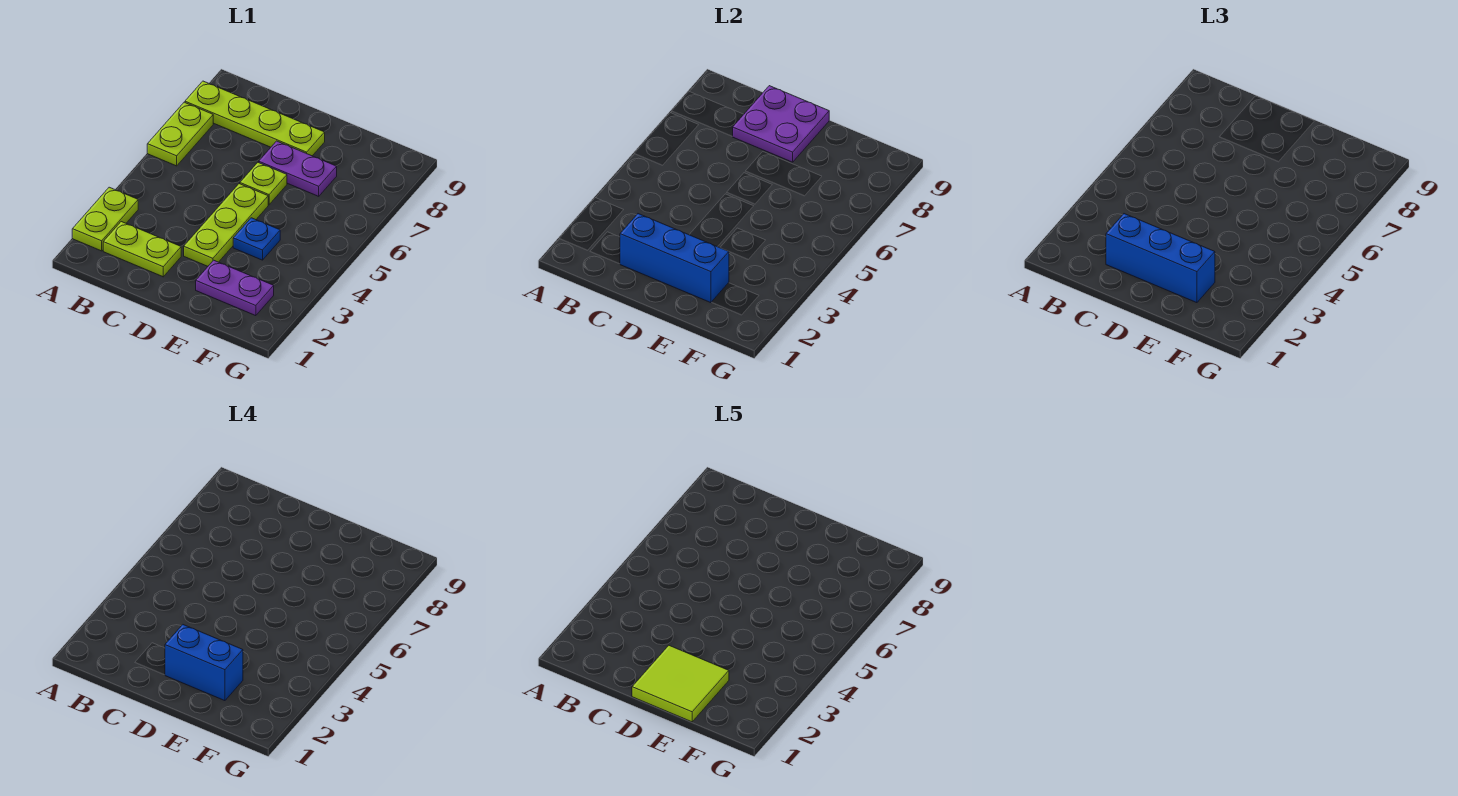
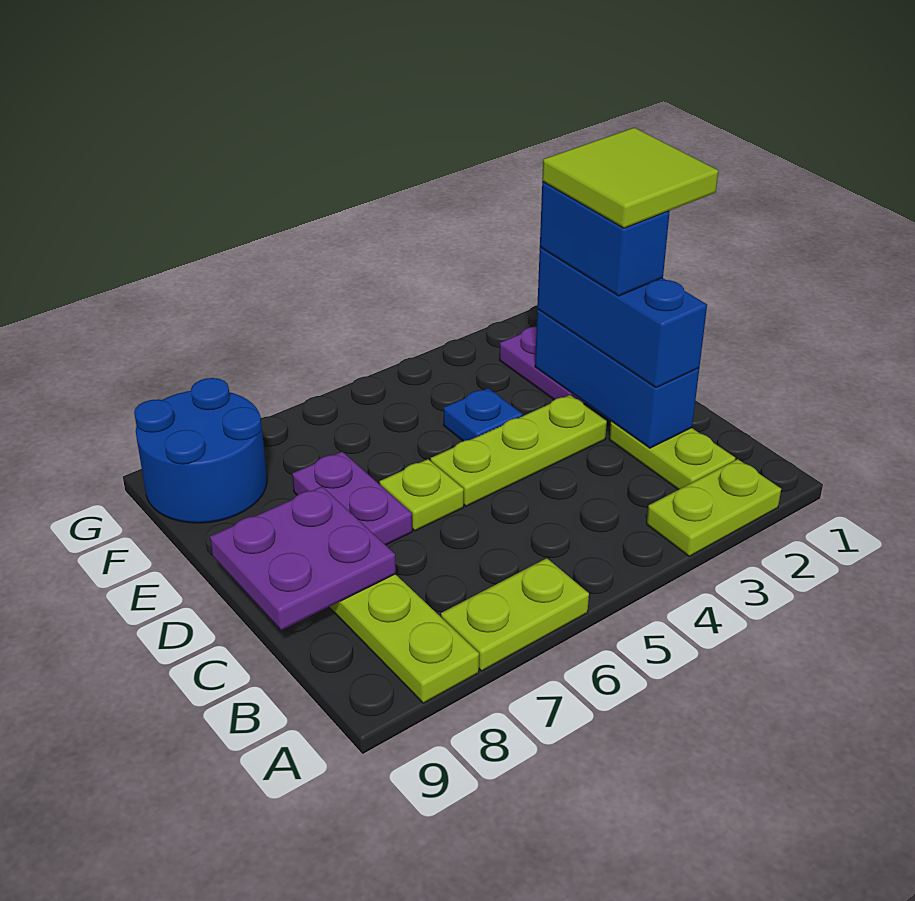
none -> blue round brick F8:G9 level 1

